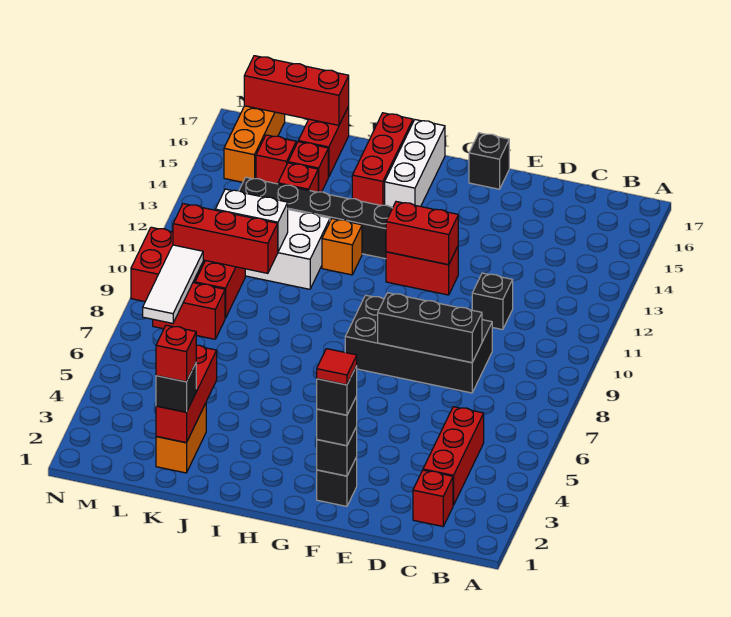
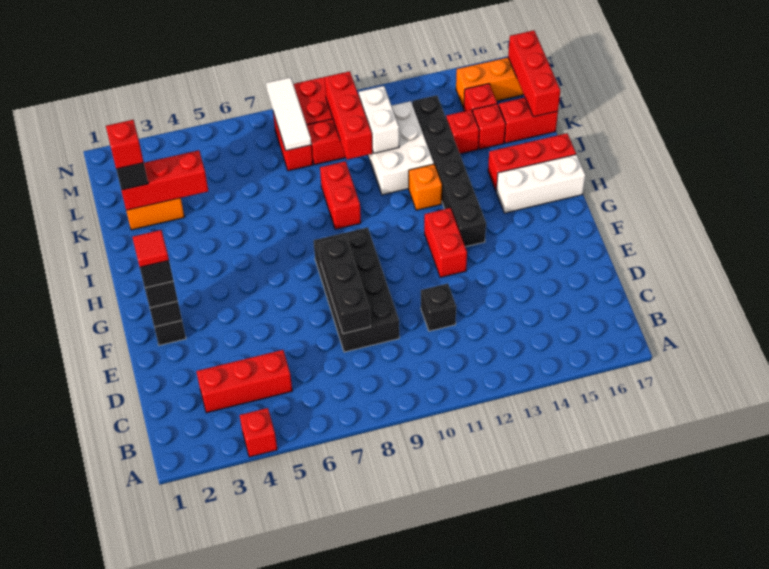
red brick C2 level 1 -> red brick A4 level 1
red brick F12:G12 level 2 -> red brick I9:J9 level 1
black brick F17 level 1 -> none
white tile M7:M9 level 2 -> white tile L8:N8 level 2

